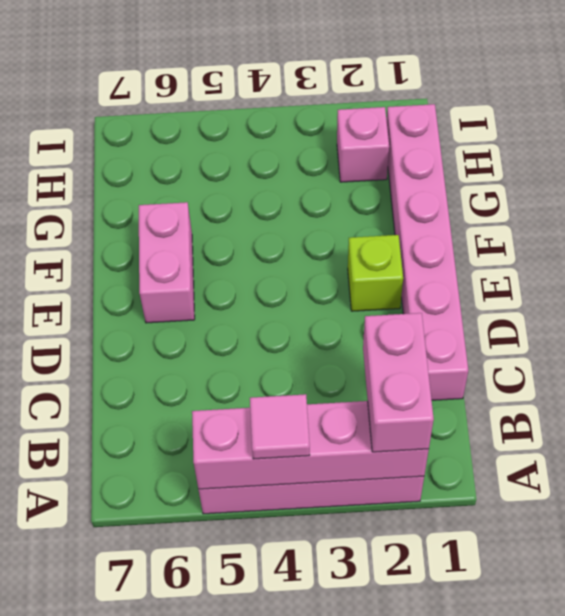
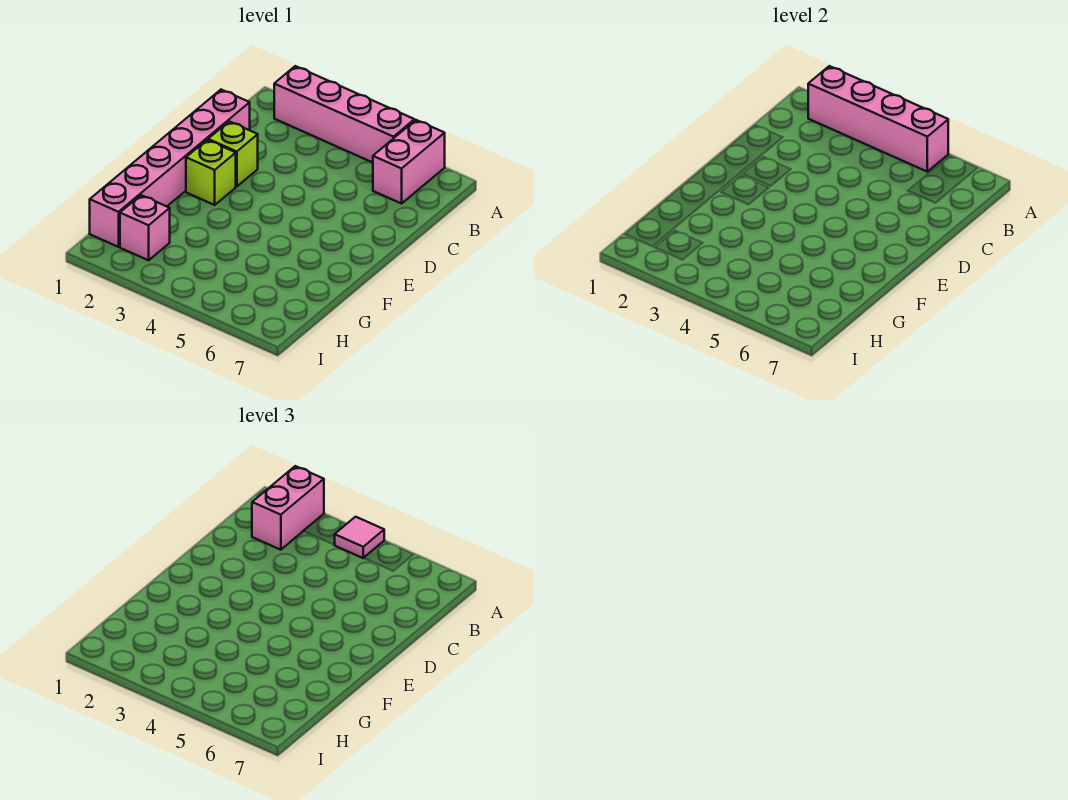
none -> lime brick D2 level 1
pink brick E6:F6 level 1 -> pink brick A6:B6 level 1

